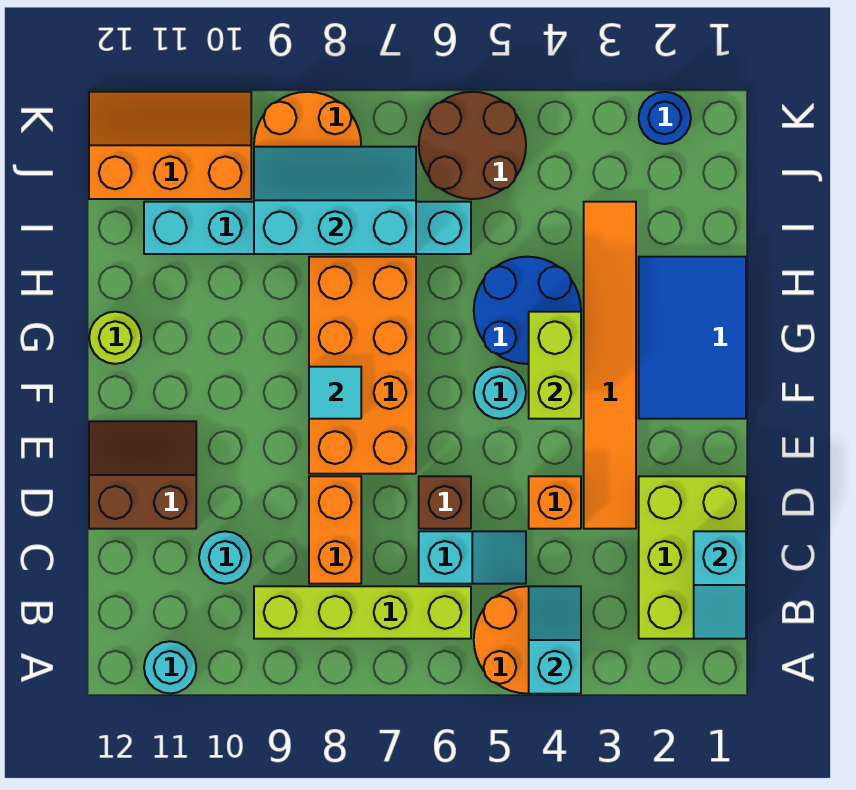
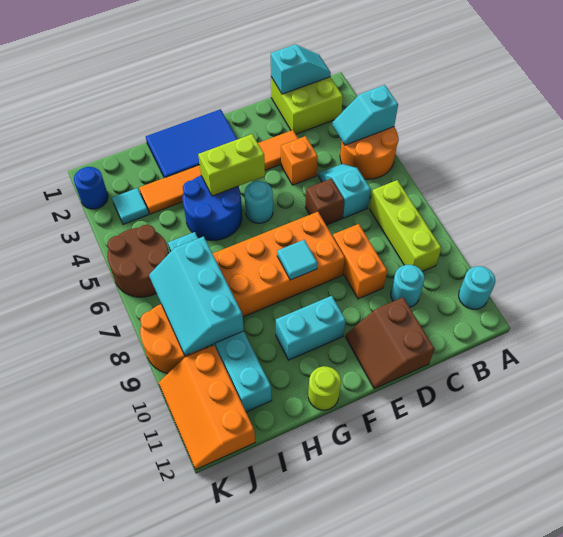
lime brick B1:D2 level 1 -> lime brick B1:C2 level 1
lime brick B6:B9 level 1 -> lime brick B7:B9 level 1
orange brick C8:D8 level 1 -> orange brick D8:D9 level 1
none -> cyan brick F10:G10 level 1
none -> cyan tile J3 level 1

